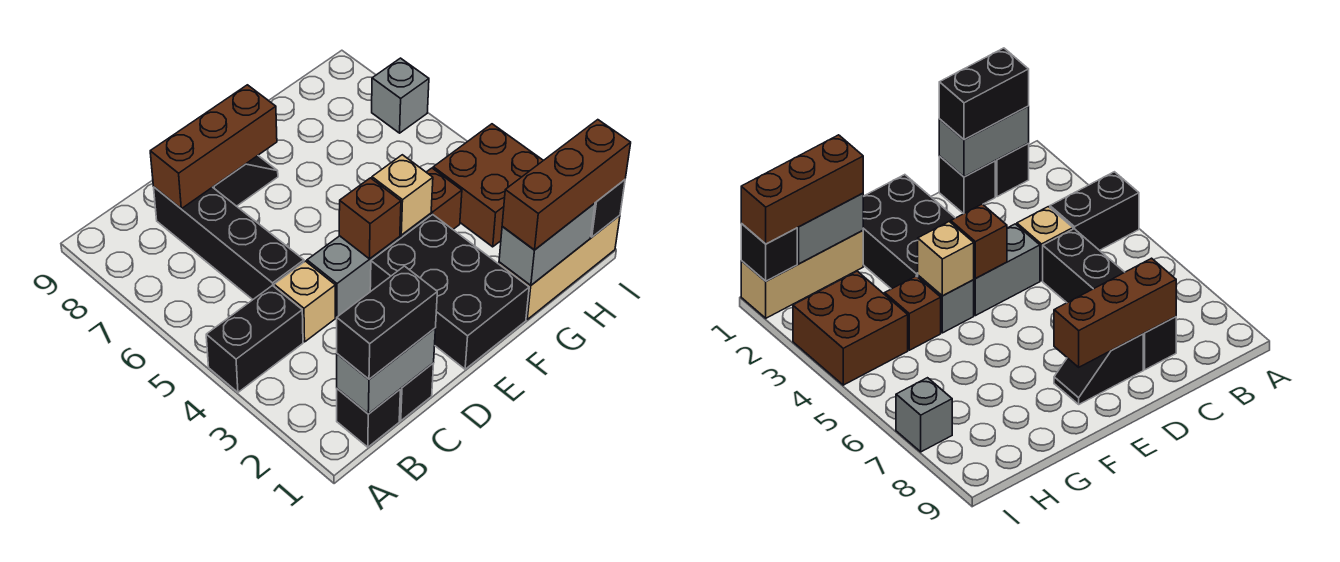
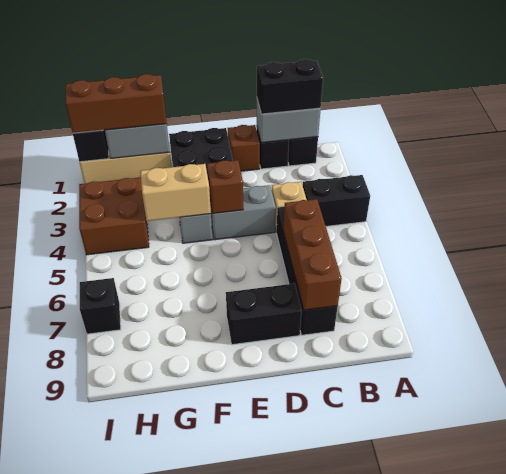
brown brick C8:E8 level 2 -> brown brick C6:C8 level 2
black slope D8:E8 level 1 top D -> black brick D8:E8 level 1
tan brick F4 level 2 -> tan brick F4:G4 level 2
brown brick G4 level 1 -> brown brick D1 level 1
grey brick I7 level 1 -> black brick I7 level 1

